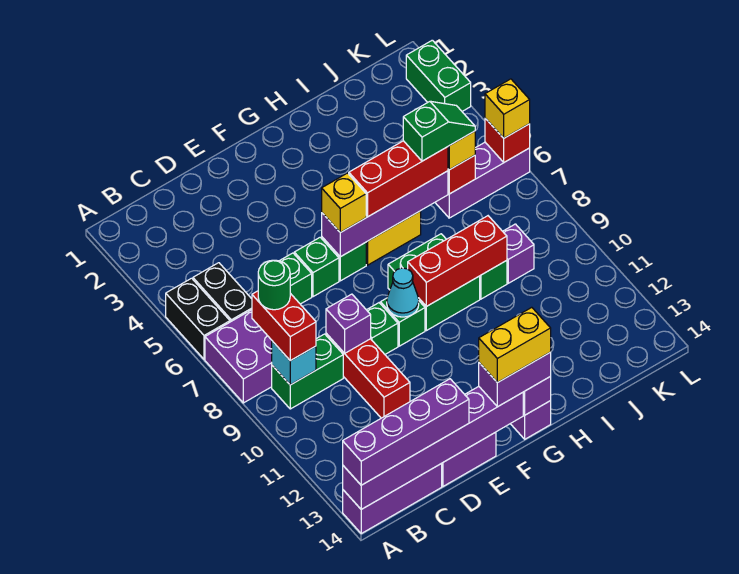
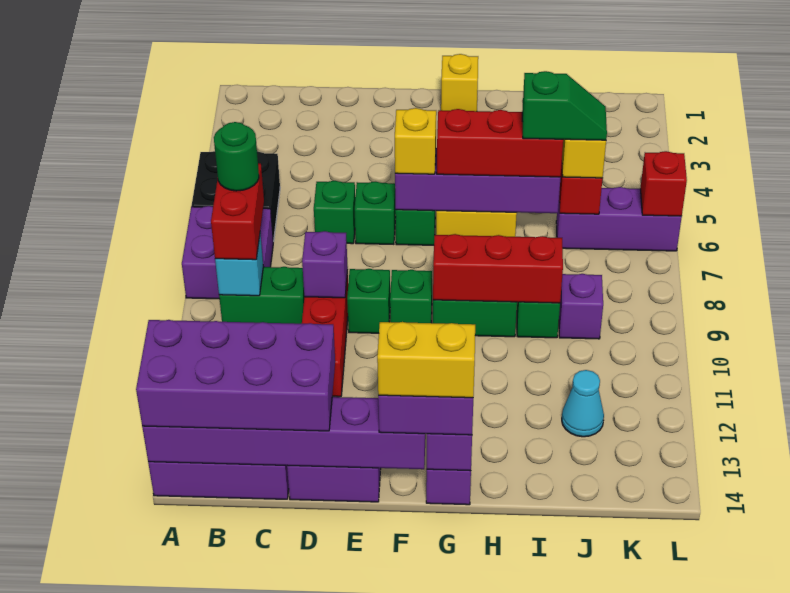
purple brick A14:D14 level 3 -> purple brick A13:D14 level 3
cyan cone F9 level 2 -> cyan cone J12 level 1
green brick L2:L3 level 1 -> none
yellow brick L6 level 3 -> yellow brick G1 level 1

